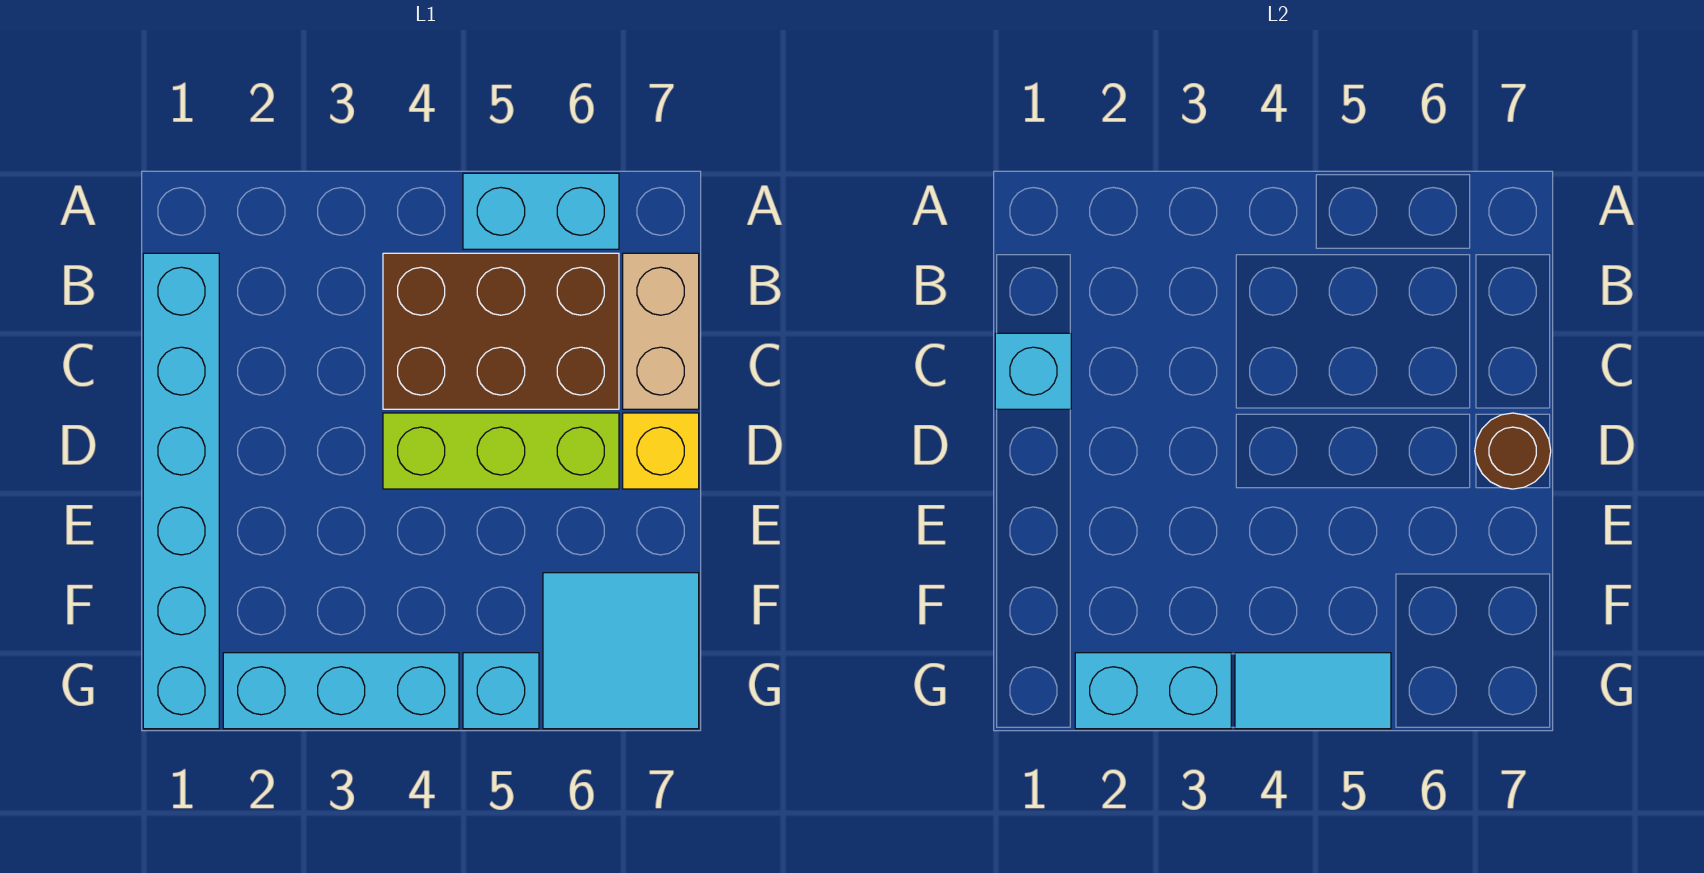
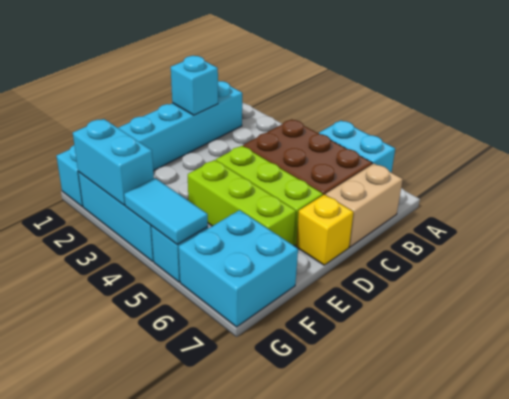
brown round brick D7 level 2 -> none
none -> lime brick E4:E6 level 1
cyan tile F6:G7 level 1 -> cyan brick F6:G7 level 1

